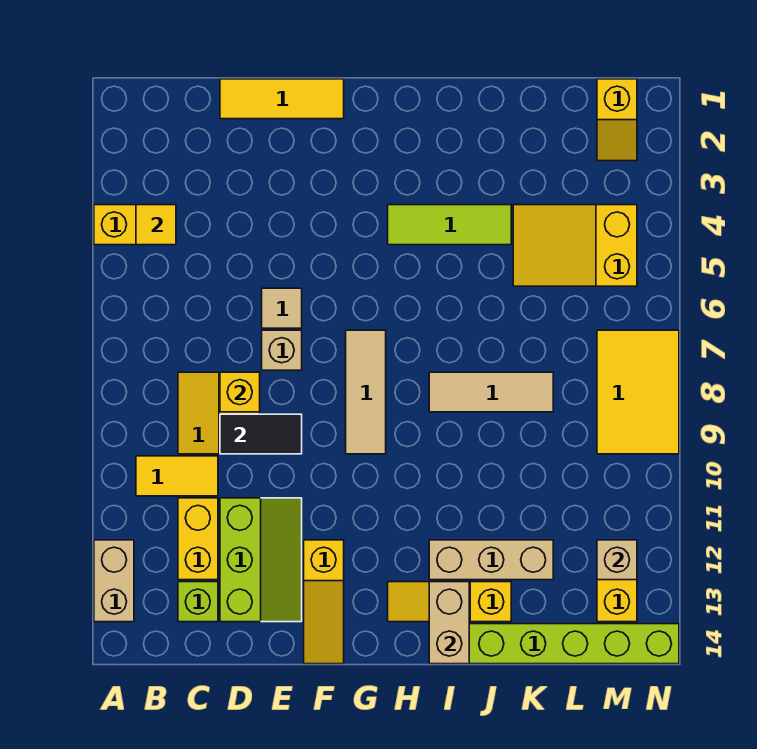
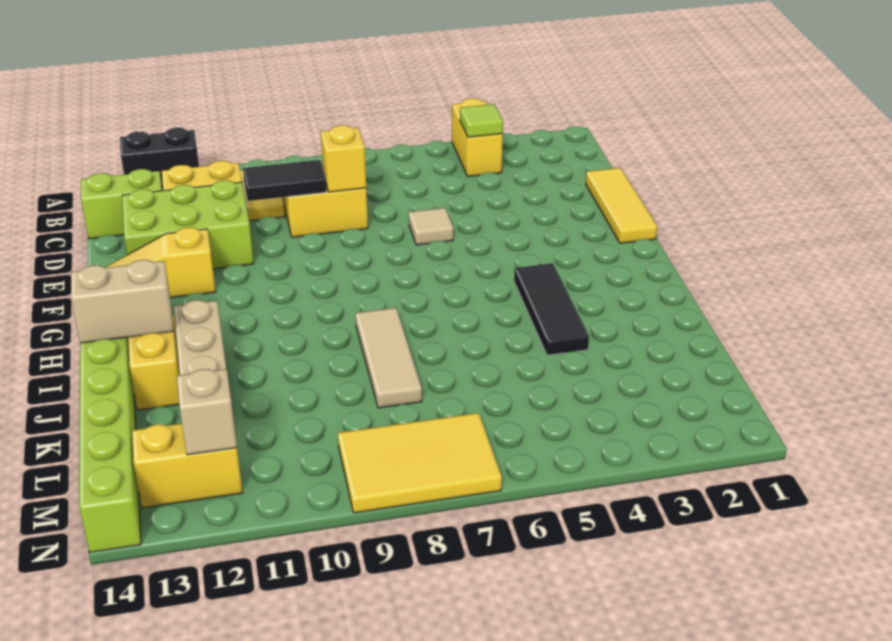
tan brick A12:A13 level 1 -> black brick A12:A13 level 1
yellow tile B4 level 2 -> lime tile B4 level 2
lime brick C13 level 1 -> lime brick C13:C14 level 1
black tile D9:E9 level 2 -> black tile D9:D10 level 2
lime slope D11:E13 level 1 top D -> lime brick D11:E13 level 1
tan brick E7 level 1 -> none
tan tile G7:G9 level 1 -> none
lime tile H4:J4 level 1 -> black tile H4:J4 level 1
yellow slope K4:M5 level 1 top M -> none
yellow slope M1:M2 level 1 top 1 -> none

